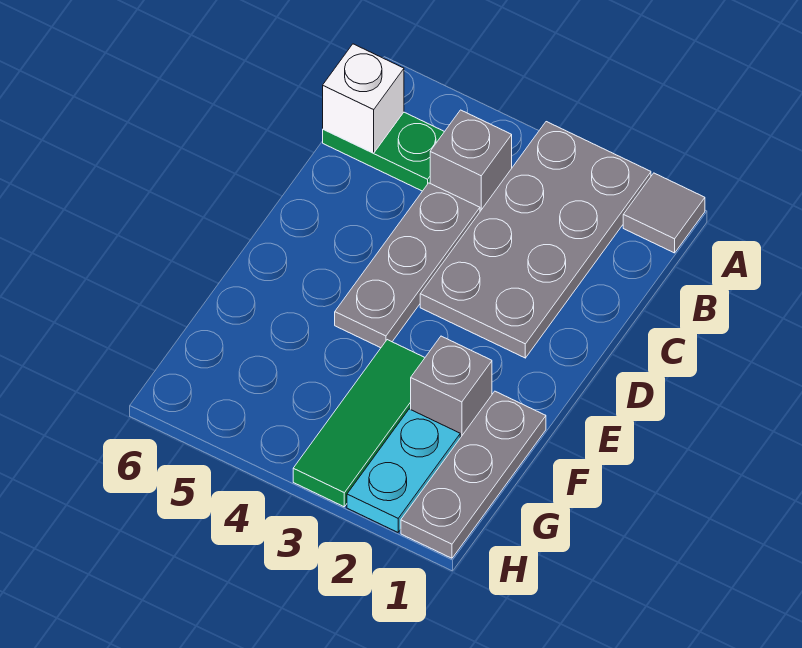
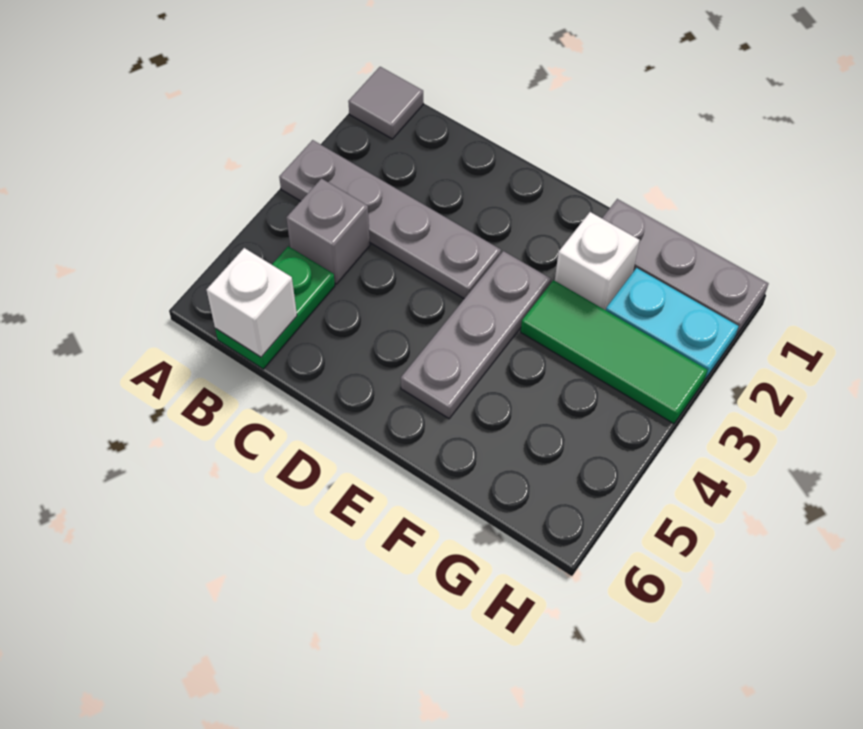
grey plate A2:D3 level 1 -> grey plate A3:D3 level 1
grey plate C4:E4 level 1 -> grey plate E3:E5 level 1
grey brick F2 level 1 -> white brick F2 level 1

